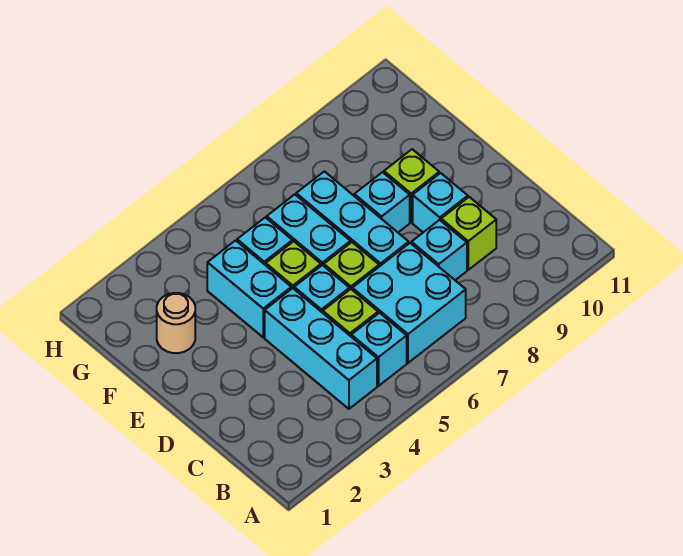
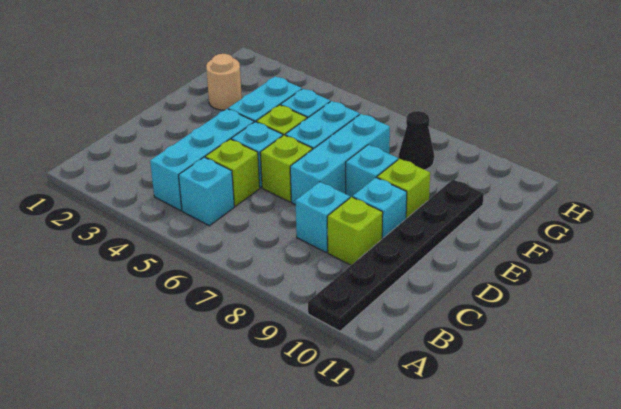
none -> black plate A10:F10 level 1
cyan brick B6:C7 level 1 -> none
none -> black cone G8 level 1

